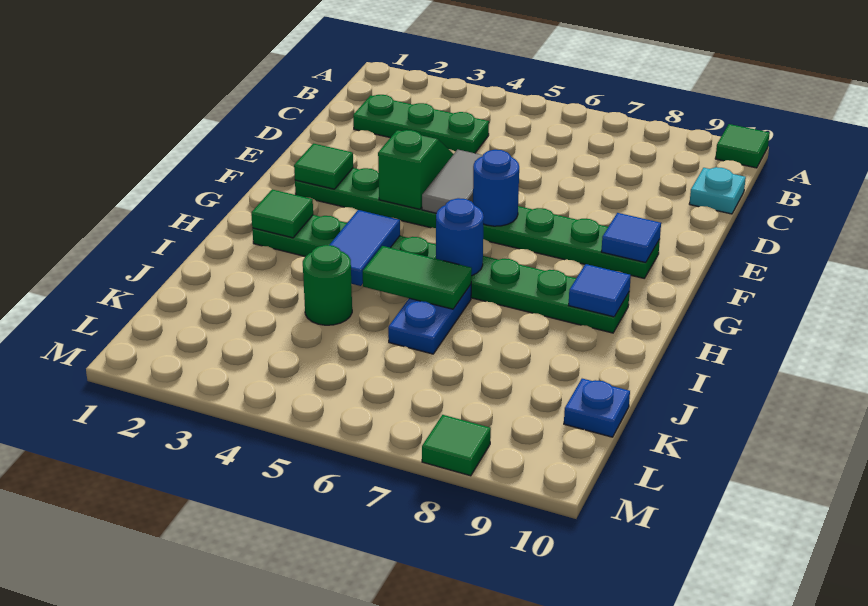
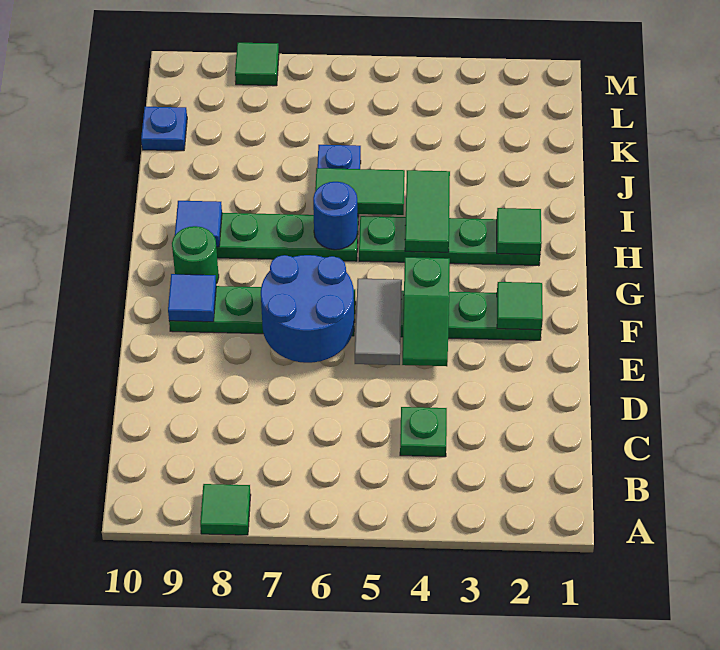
green tile A10 level 1 -> green tile A8 level 1
green plate C2:C4 level 1 -> green plate C4 level 1
cyan plate C10 level 1 -> none
blue round brick F6 level 2 -> blue round brick E6:F7 level 2
blue tile H4:I4 level 2 -> green tile H4:I4 level 2
green round brick J4 level 1 -> green round brick G9 level 1

